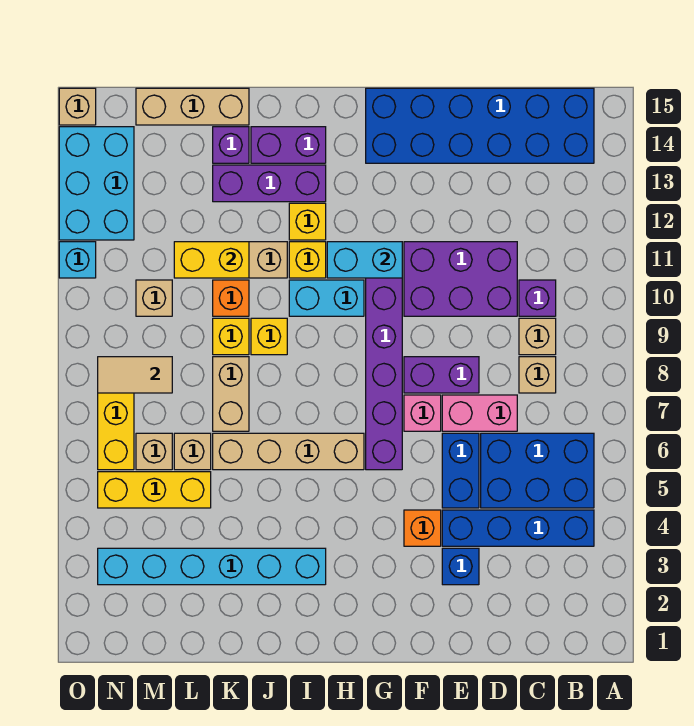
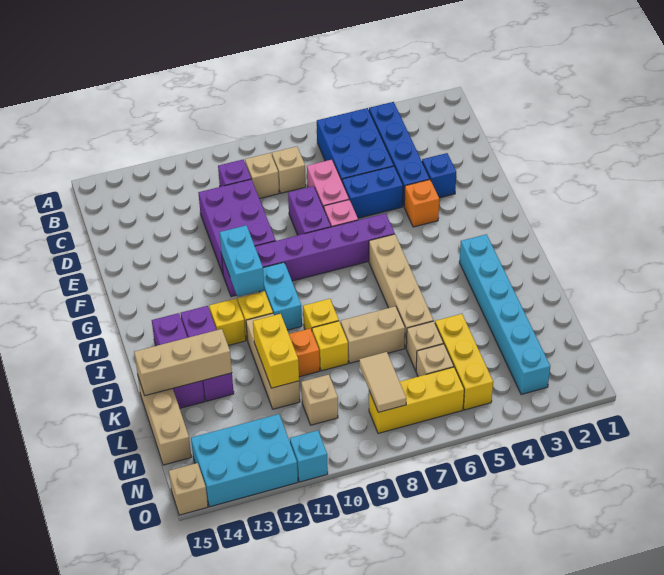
blue brick B14:G15 level 1 -> none
none -> tan brick K13:K15 level 2

